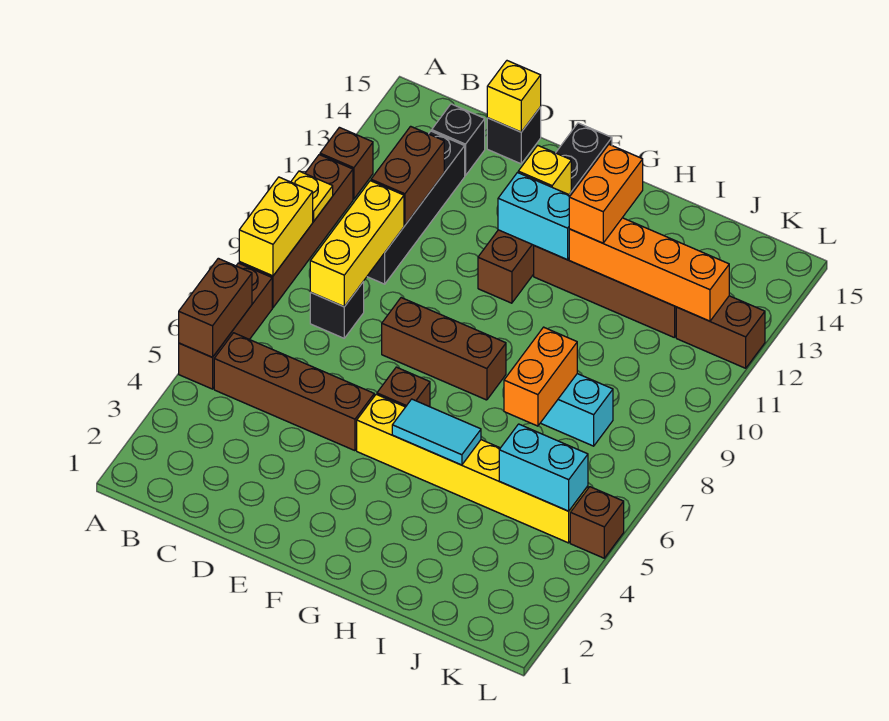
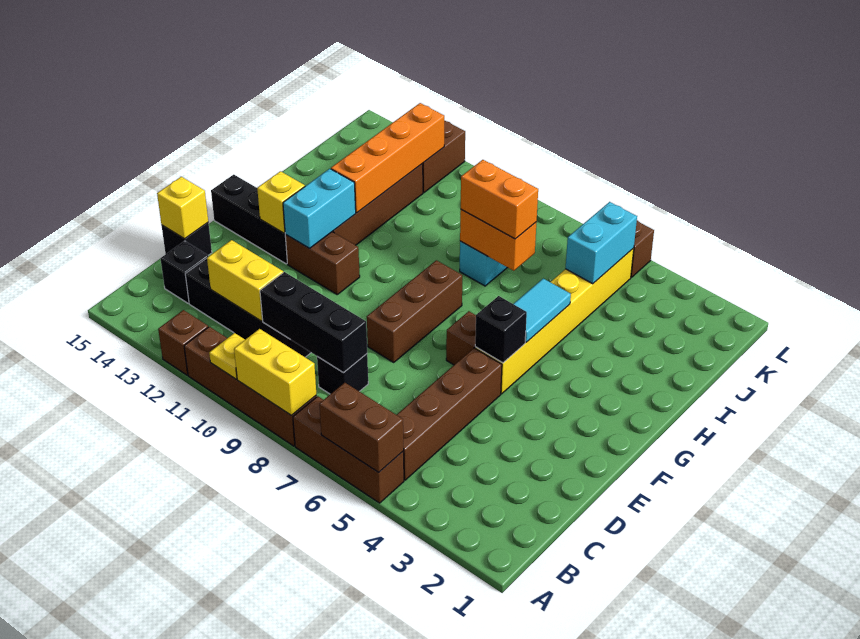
yellow brick C8:C10 level 2 -> black brick C8:C10 level 2
brown brick C11:C12 level 2 -> yellow brick C11:C12 level 2
none -> black brick F5 level 2
orange brick H12:H13 level 3 -> orange brick I7:I8 level 3

